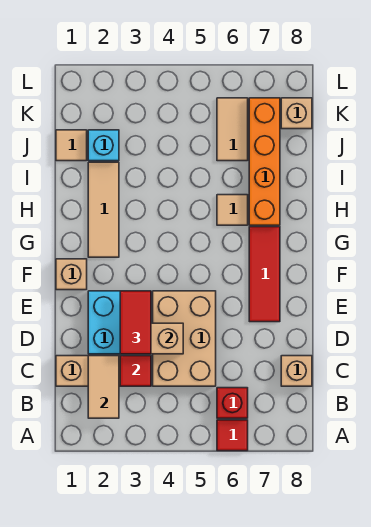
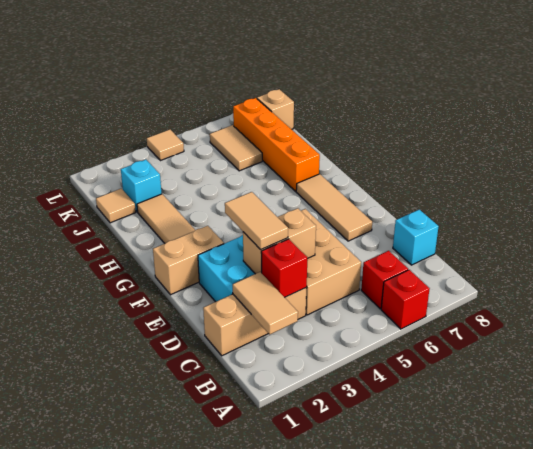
red tile A6 level 1 -> red brick A6 level 1
red tile C3 level 2 -> red brick C3 level 2
tan brick C8 level 1 -> cyan brick C8 level 1
red tile D3:E3 level 3 -> tan tile D3:E3 level 3
red tile E7:G7 level 1 -> tan tile E7:G7 level 1
tan brick F1 level 1 -> tan brick F1:F2 level 1
tan tile H6 level 1 -> tan tile L4 level 1

